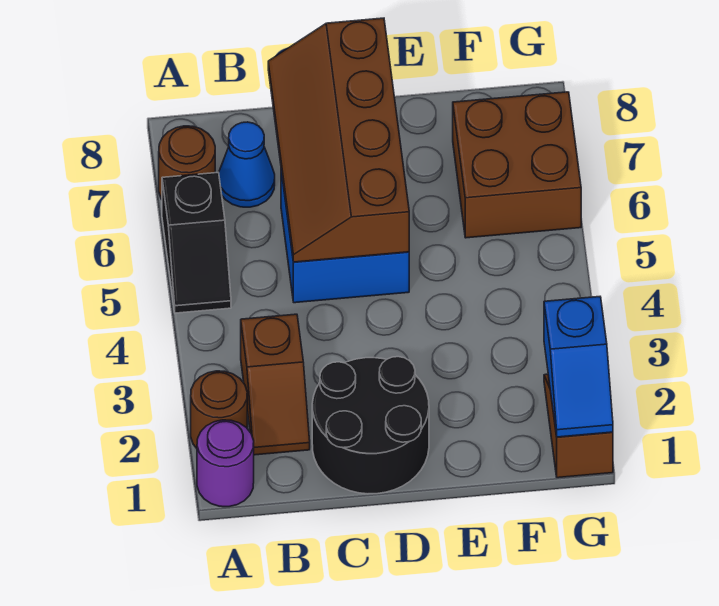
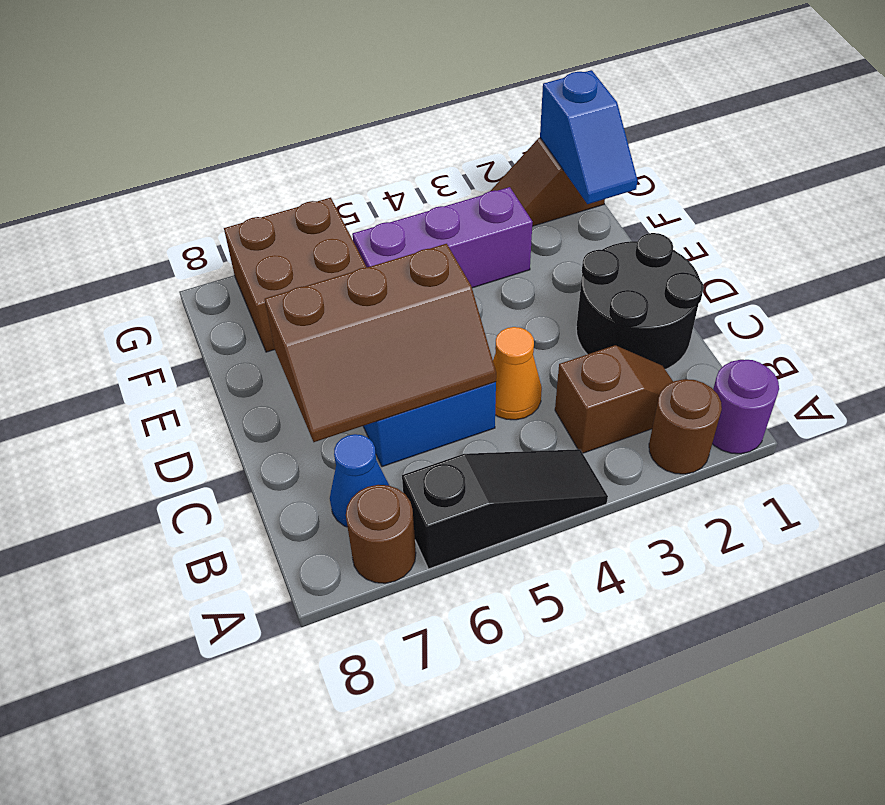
black slope A5:A6 level 1 top 6 -> black slope A4:A6 level 1 top 6
none -> orange cone C4 level 1
brown slope C5:D8 level 2 top D -> brown slope C5:D7 level 2 top D
none -> purple brick F3:F5 level 1
blue slope G1:G2 level 2 top 2 -> blue slope F1:G1 level 2 top G

